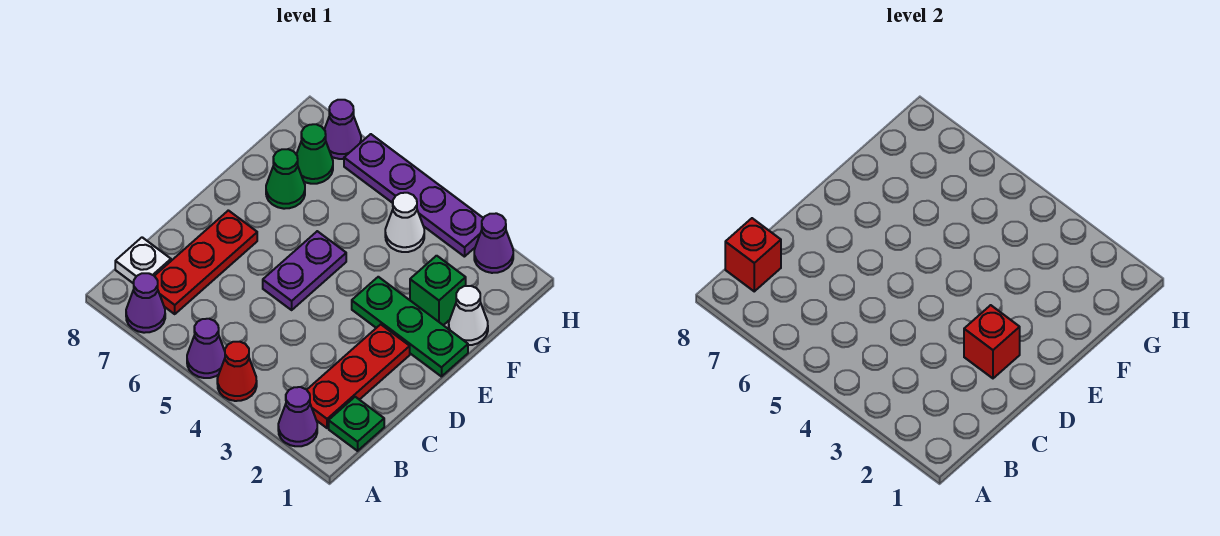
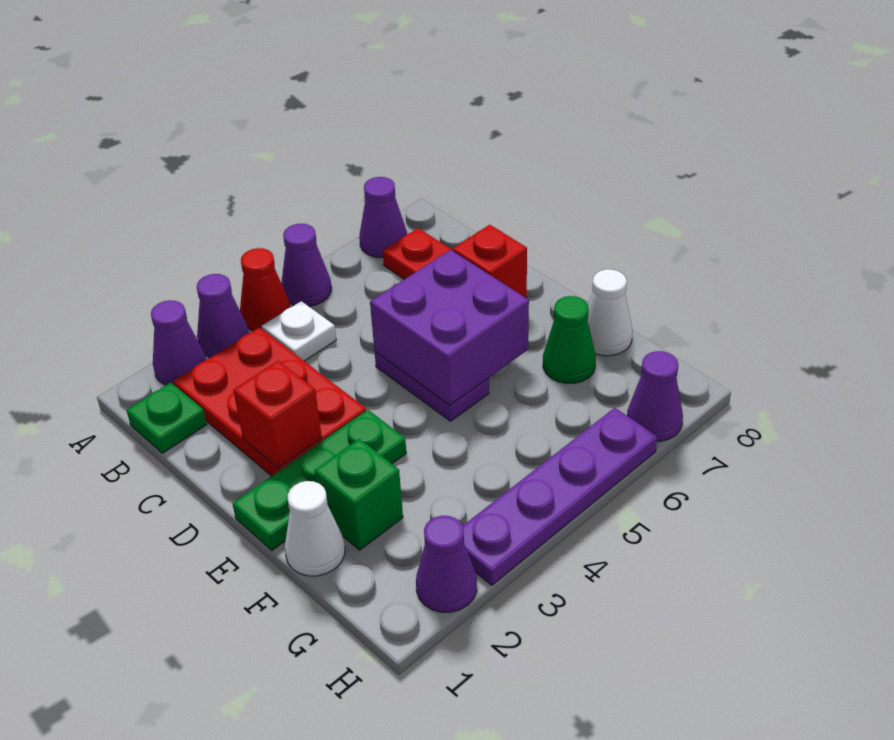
none -> purple cone A3 level 1
red plate B2:D2 level 1 -> red plate B2:D3 level 1
white plate B8 level 1 -> white plate B4 level 1
red brick B8 level 2 -> red brick D7 level 2
none -> purple brick D5:E6 level 2
white cone G4 level 1 -> white cone F8 level 1
green cone G7 level 1 -> none

